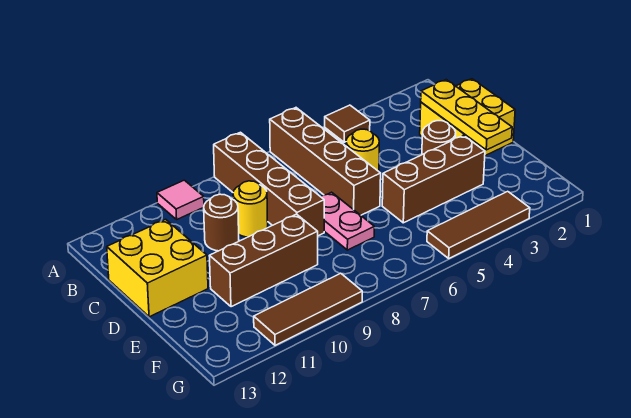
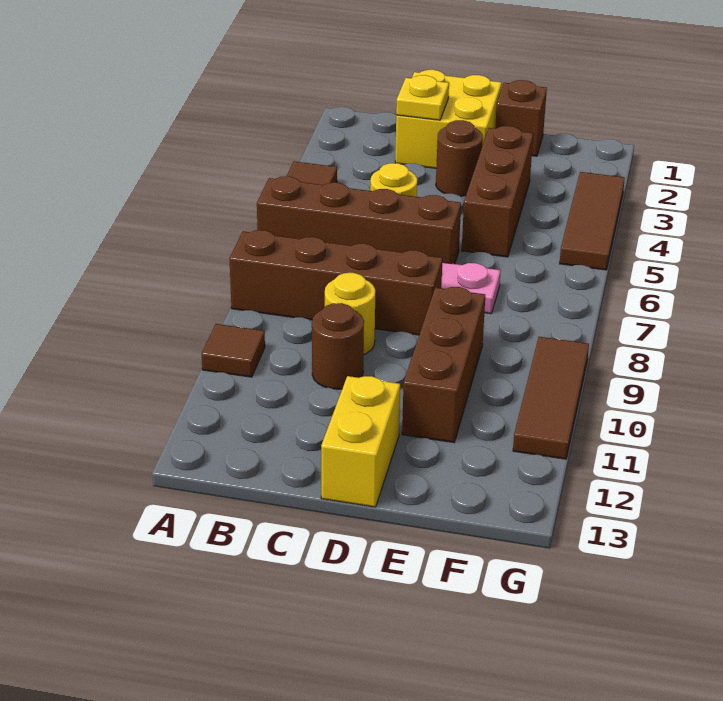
pink tile A10 level 1 -> brown tile A10 level 1
yellow plate C2:E2 level 2 -> yellow plate C2 level 2
yellow brick C12:D13 level 1 -> yellow brick D12:D13 level 1
none -> brown brick E1 level 1

